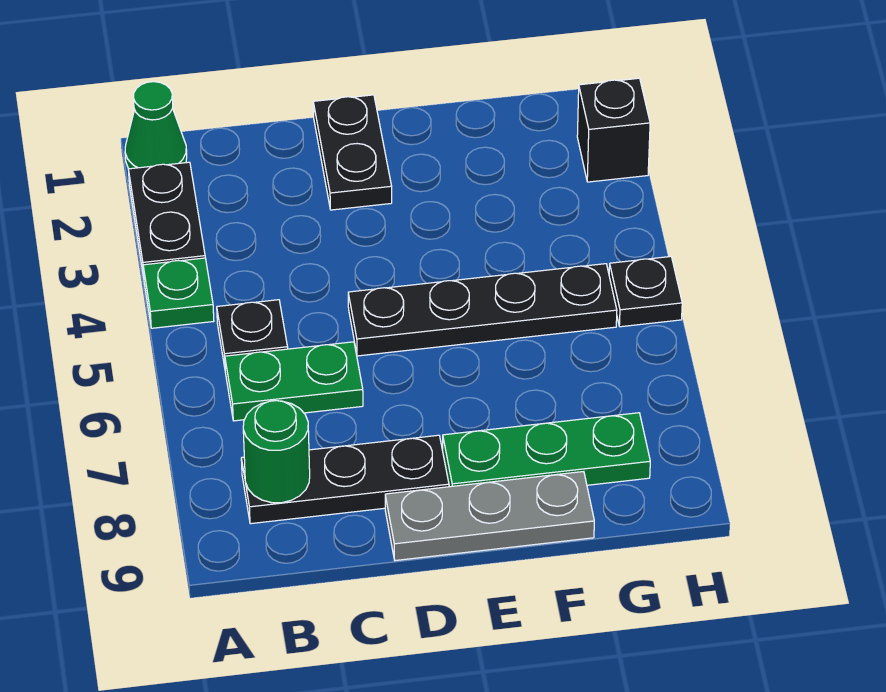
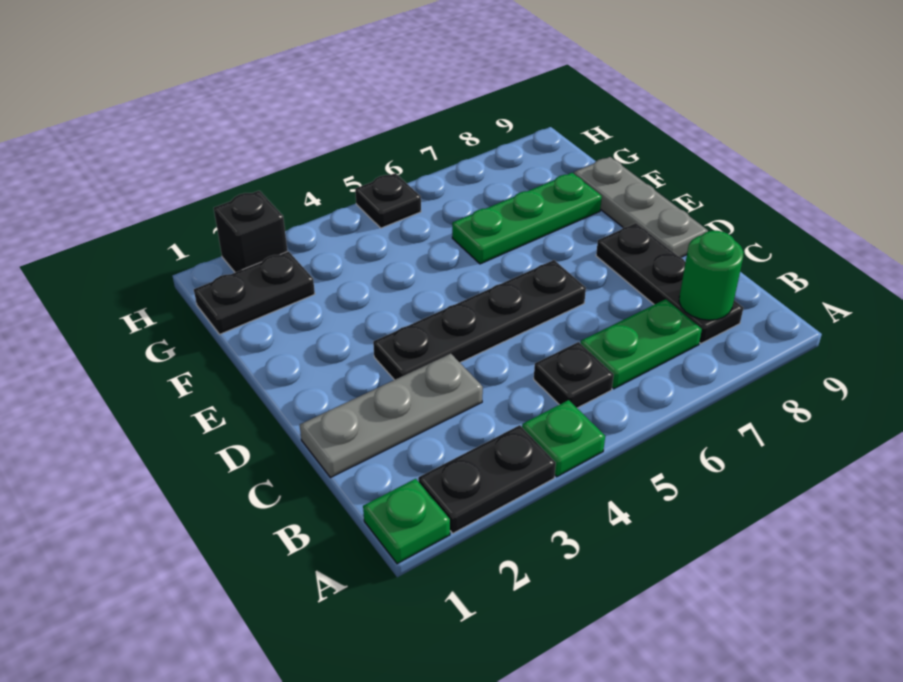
green cone A1 level 1 -> green plate A1 level 1
green plate B6:C6 level 1 -> green plate B6:B7 level 1
none -> grey plate C1:C3 level 1
black plate D1:D2 level 1 -> black plate G1:G2 level 1
black plate D5:G5 level 1 -> black plate D3:D6 level 1
green plate E8:G8 level 1 -> green plate F6:F8 level 1

